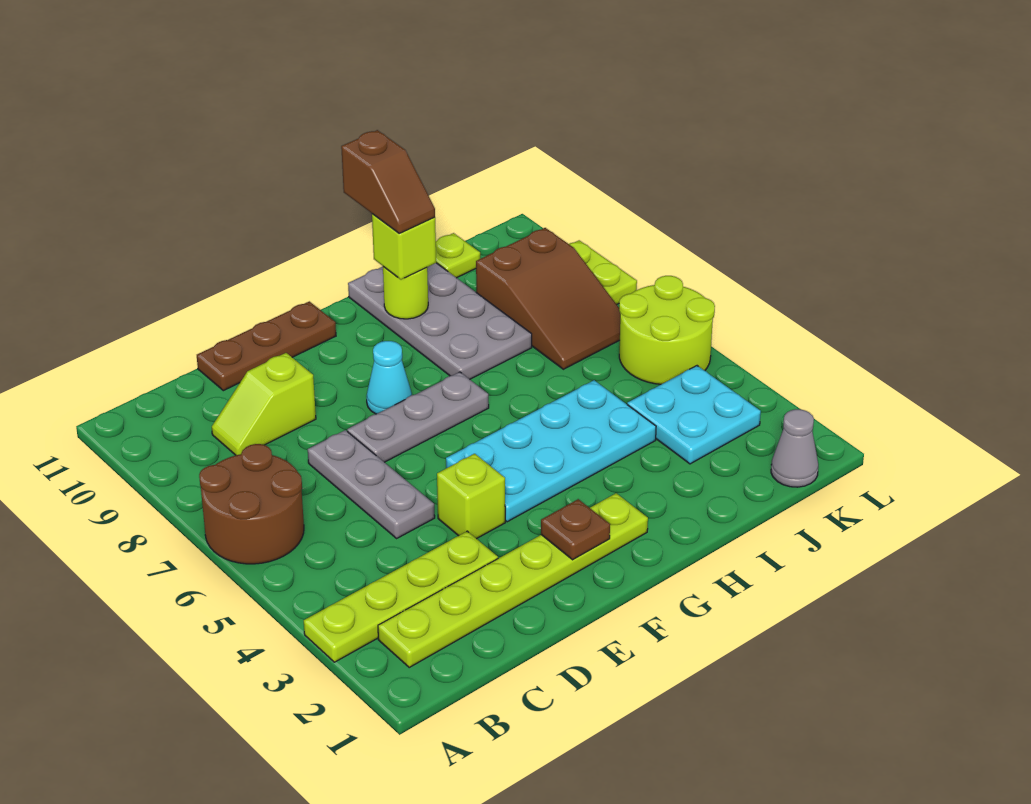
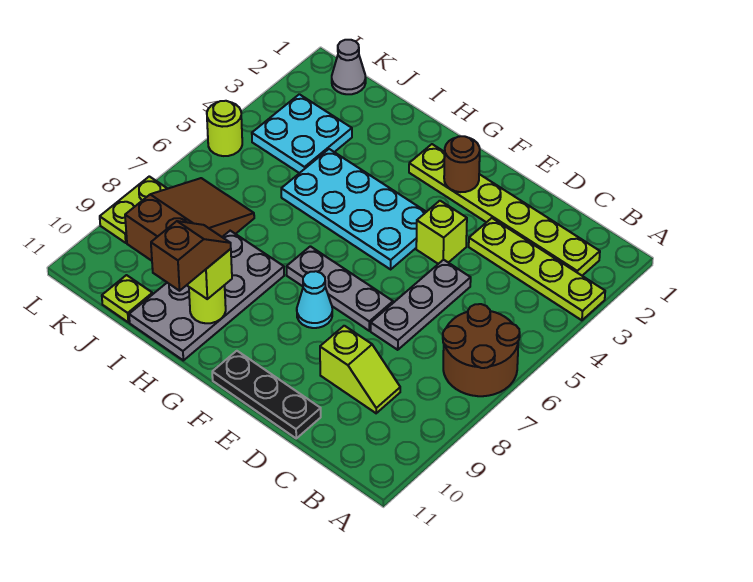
brown plate D11:F11 level 1 -> black plate D11:F11 level 1
brown plate F2 level 2 -> brown round brick F2 level 2
lime round brick K5:L6 level 1 -> lime round brick L5 level 1

